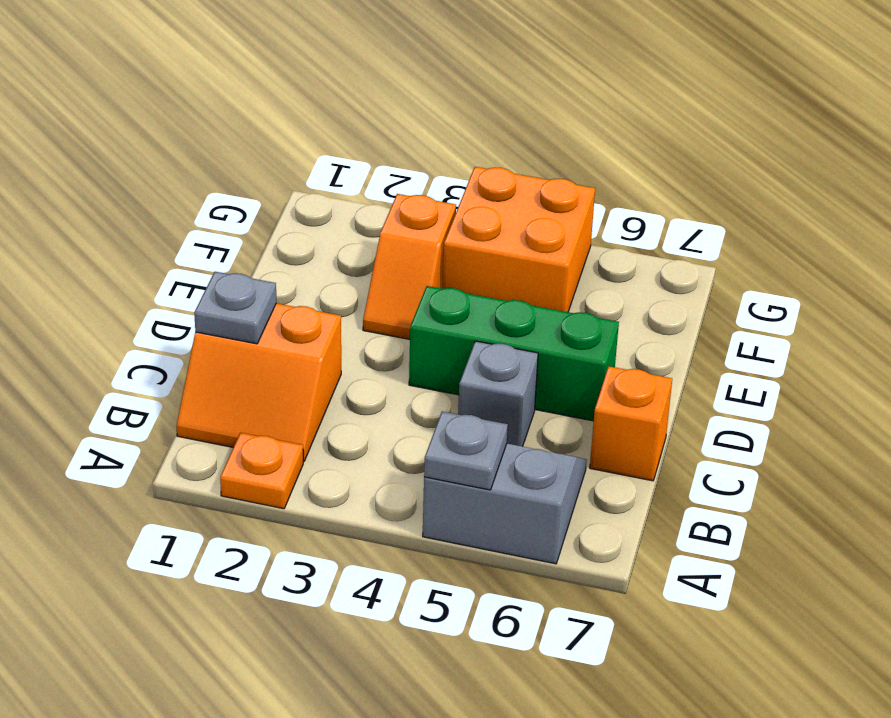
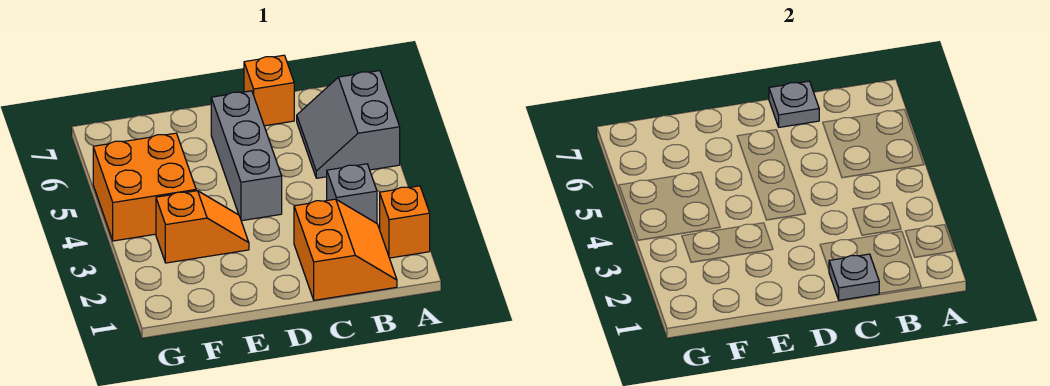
orange plate A2 level 1 -> orange brick A2 level 1
grey plate A5 level 2 -> grey plate C7 level 2
grey brick C5 level 1 -> grey brick B3 level 1
green brick D4:D6 level 1 -> grey brick D4:D6 level 1

